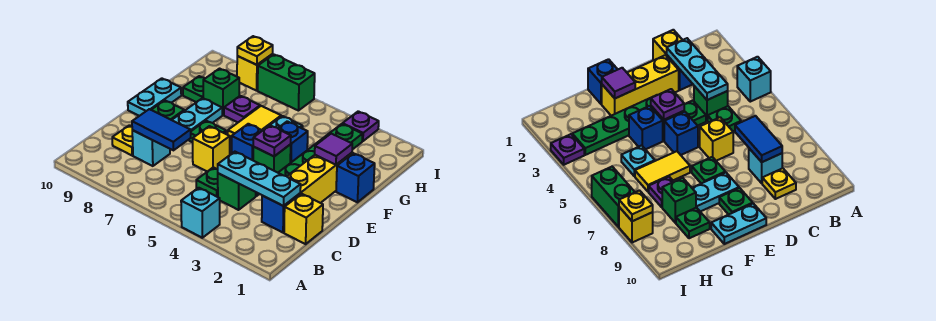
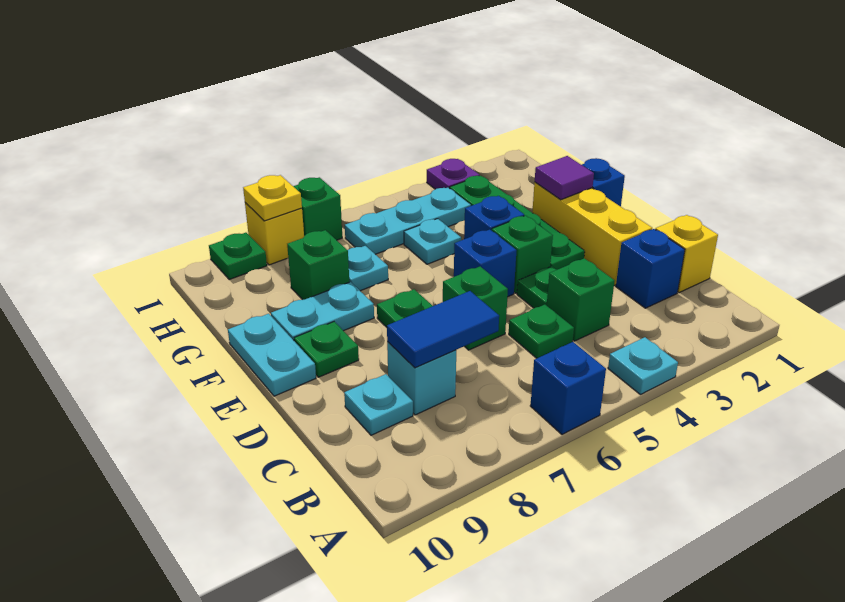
cyan brick A4 level 1 -> cyan plate A4 level 1
none -> blue brick A6 level 1
cyan plate C2:C4 level 2 -> cyan plate H4:H6 level 1
yellow plate C9 level 1 -> cyan plate C9 level 1
yellow brick D6 level 1 -> green brick D6 level 1
purple plate E4 level 2 -> none
cyan plate E8:F8 level 1 -> cyan plate F8:F9 level 1
yellow tile F6:G6 level 1 -> none
purple plate G7 level 1 -> cyan plate G7 level 1
green plate G9 level 1 -> green plate I9 level 1
green brick I6:I7 level 1 -> green brick I7 level 1

